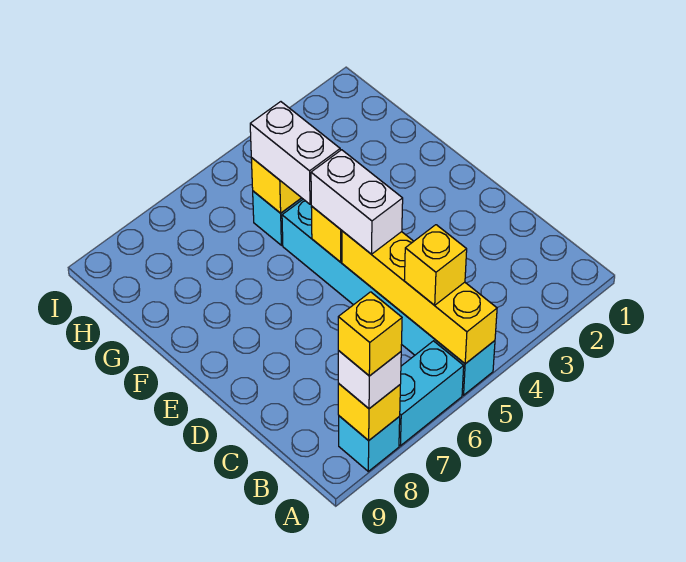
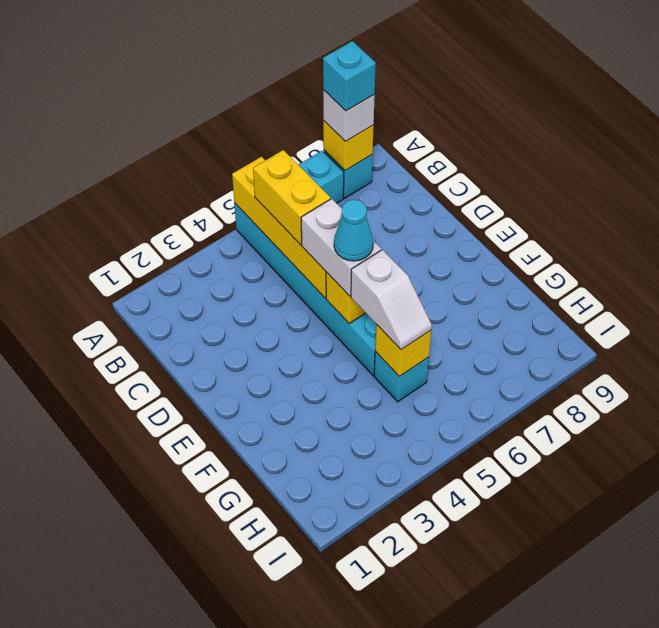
yellow brick A8 level 4 -> cyan brick A8 level 4
yellow brick B5 level 3 -> yellow brick B5:C5 level 3
none -> cyan cone E5 level 4
white brick F5:G5 level 3 -> white slope F5:G5 level 3 top F

